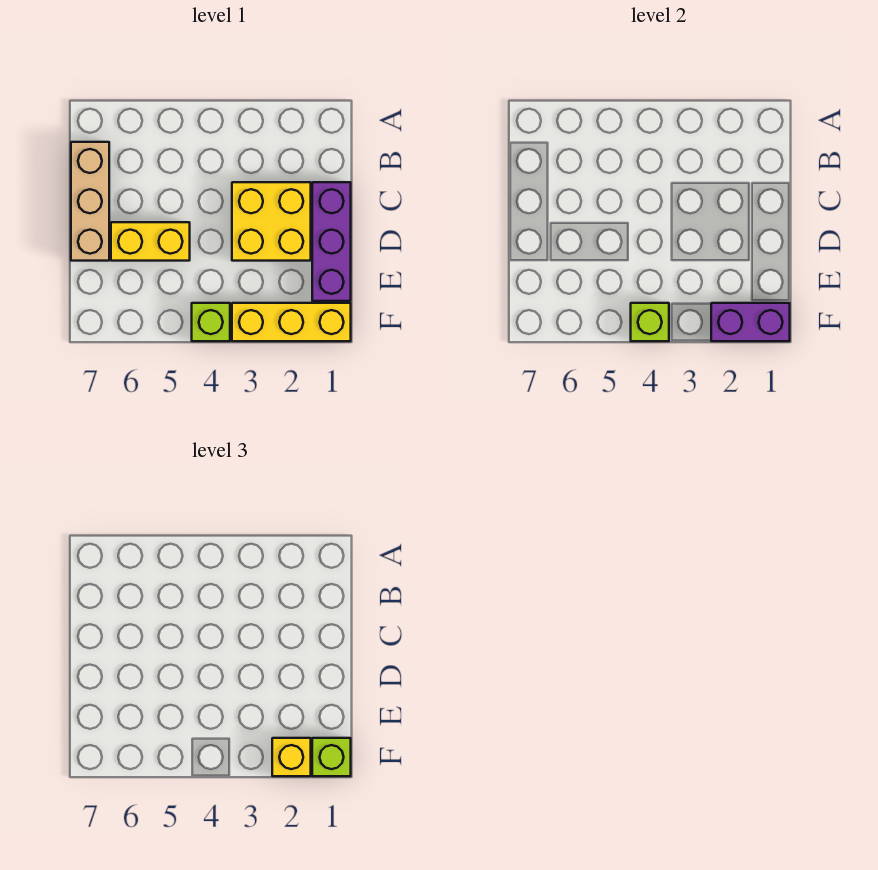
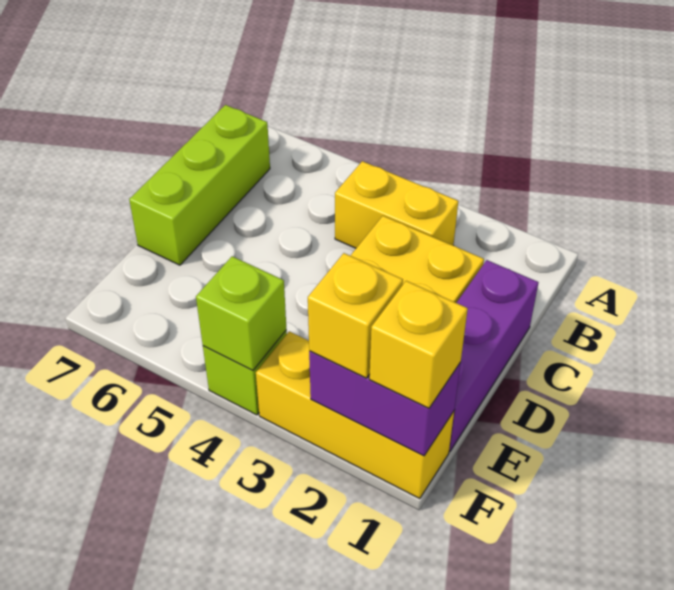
tan brick B7:D7 level 1 -> lime brick B7:D7 level 1
yellow brick D5:D6 level 1 -> yellow brick B3:B4 level 1
lime brick F1 level 3 -> yellow brick F1 level 3

